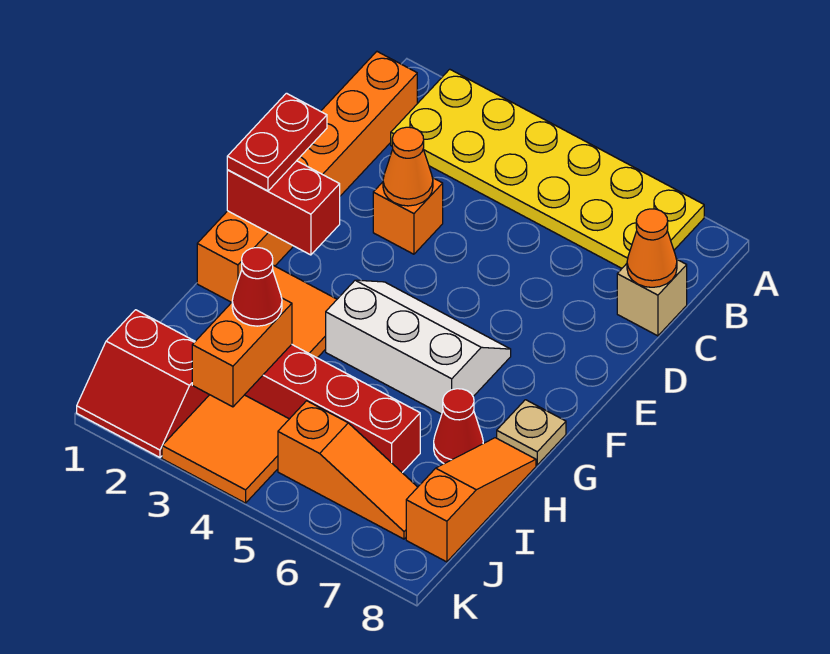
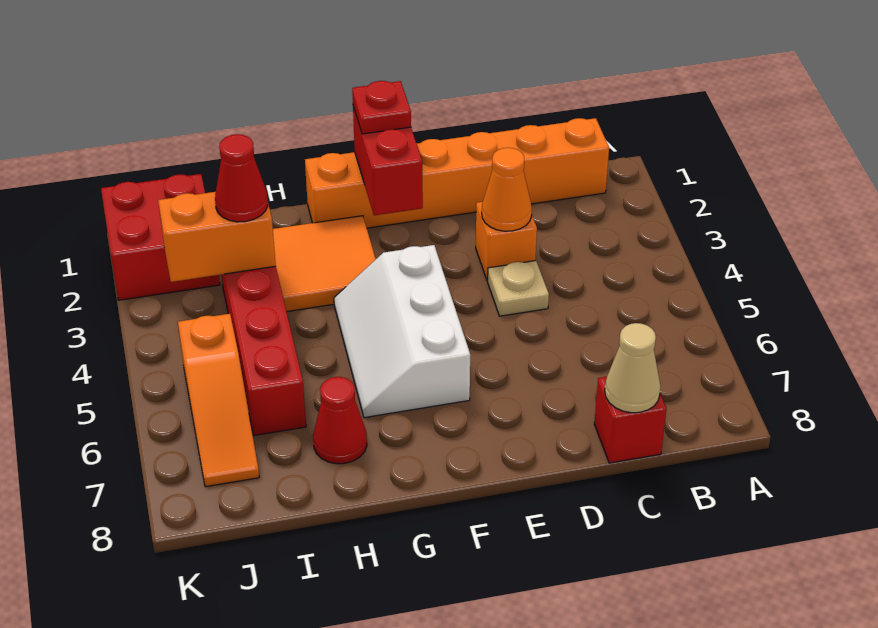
yellow plate A2:B7 level 1 -> none
tan brick C8 level 1 -> red brick C8 level 1
orange cone C8 level 2 -> tan cone C8 level 2
red plate E1:F1 level 3 -> red plate F1 level 3
white slope F4:G6 level 1 top G -> white slope F4:G6 level 1 top F
tan plate G8 level 1 -> tan plate D4 level 1
orange slope H8:J8 level 1 top J -> none
red slope J1:K2 level 1 top J -> red brick J1:K2 level 1
orange tile J3:K4 level 1 -> none

